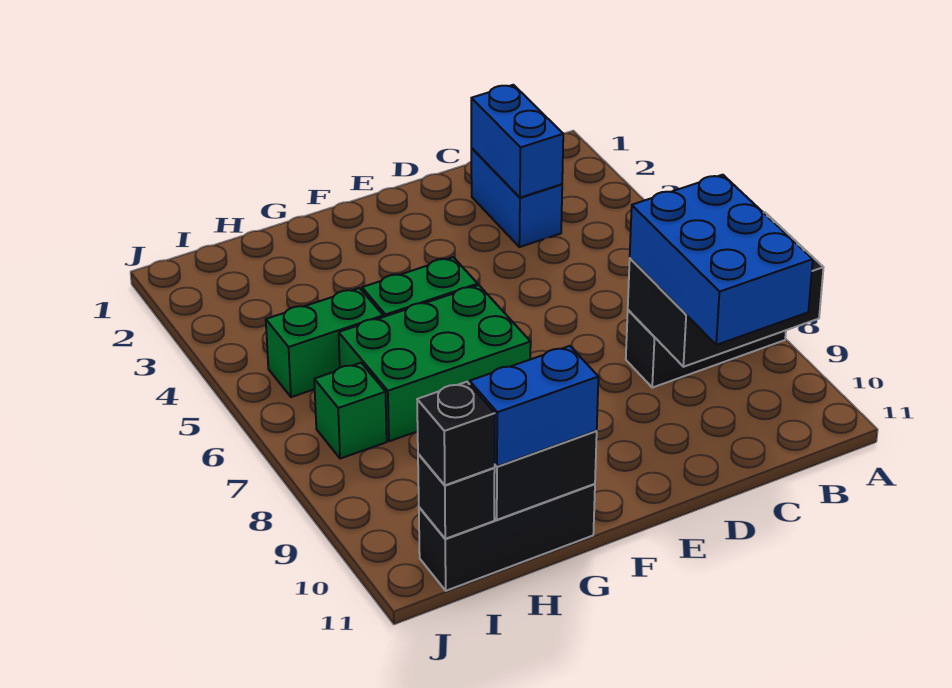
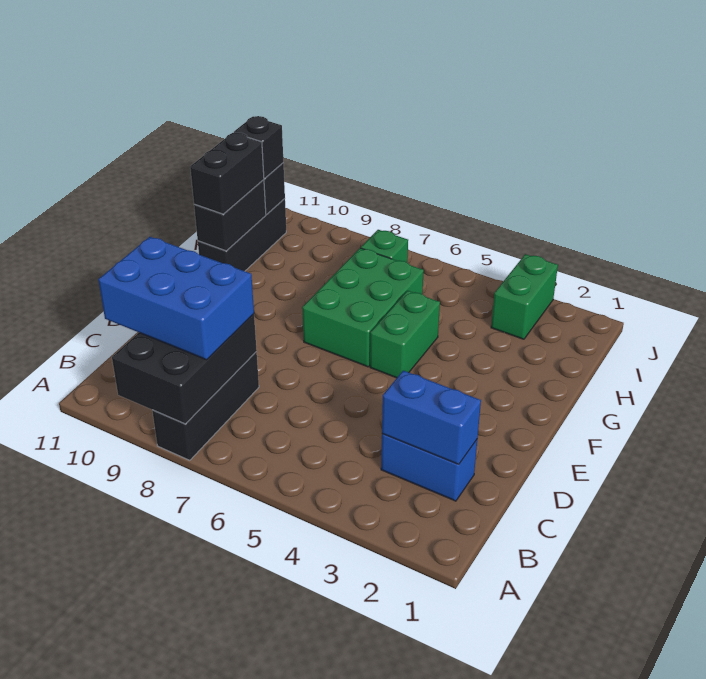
blue brick G11:H11 level 3 -> black brick G11:H11 level 3
green brick H5:I5 level 1 -> green brick I3:J3 level 1

